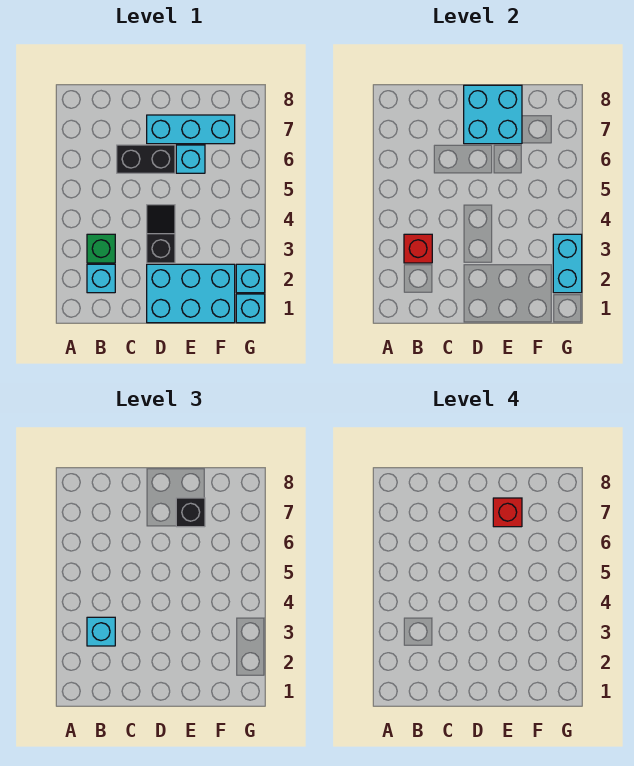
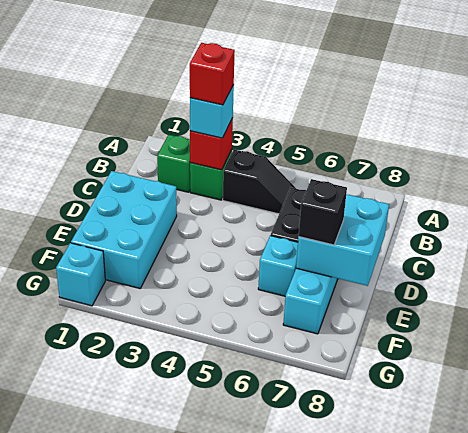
cyan brick B2 level 1 -> green brick B2 level 1
black slope D3:D4 level 1 top 3 -> black slope B4:B5 level 1 top 4
red brick E7 level 4 -> red brick B3 level 4
cyan brick G2 level 1 -> none
cyan brick G2:G3 level 2 -> none

